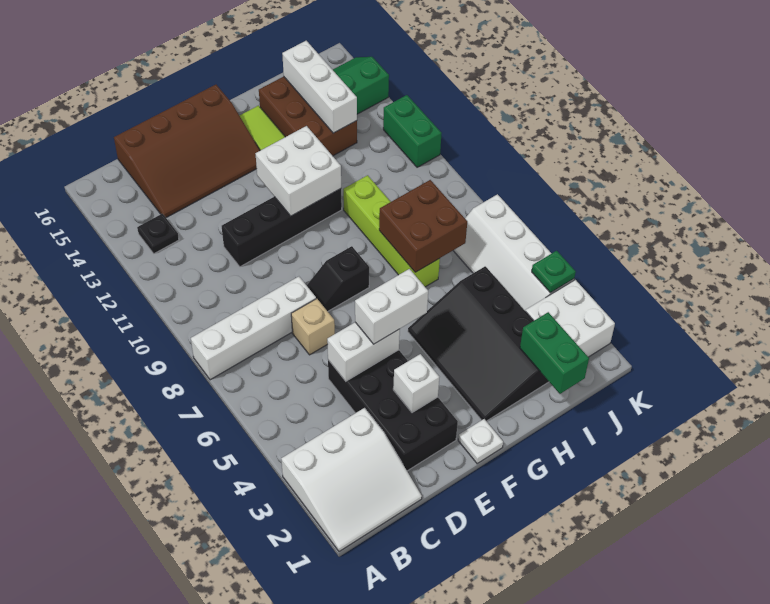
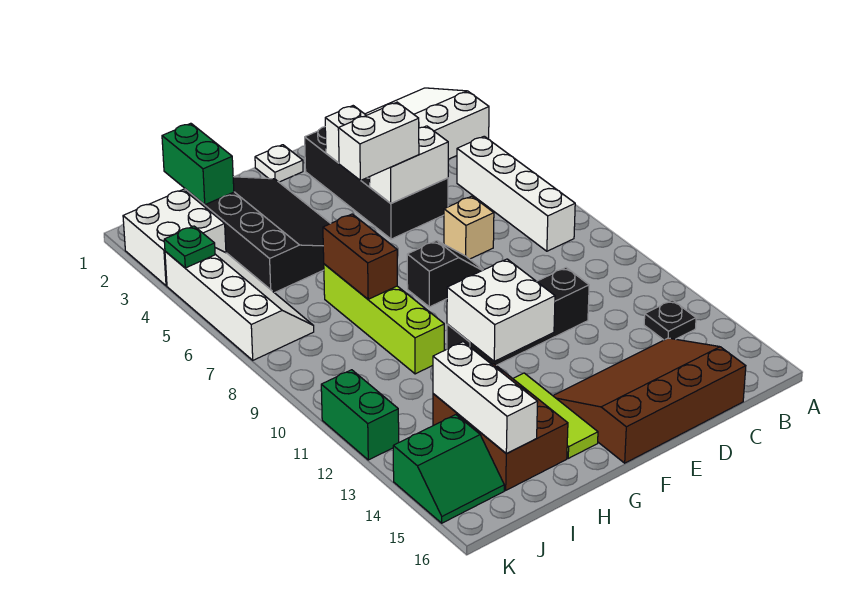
white brick A8:D8 level 1 -> white brick B5:B8 level 1
brown brick H7:I8 level 2 -> brown brick H7:H8 level 2

